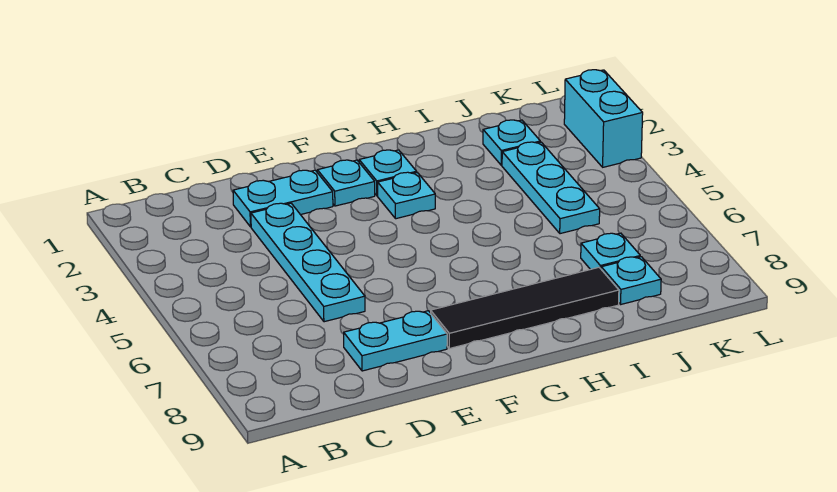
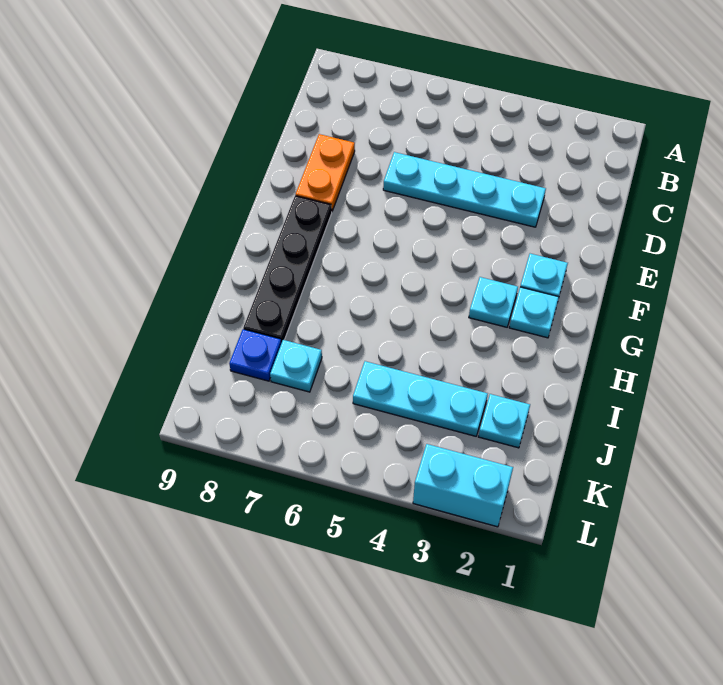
cyan plate D2:E2 level 1 -> none
cyan plate D8:E8 level 1 -> orange plate D8:E8 level 1
black tile F8:I8 level 1 -> black plate F8:I8 level 1
cyan plate J8 level 1 -> blue plate J8 level 1

